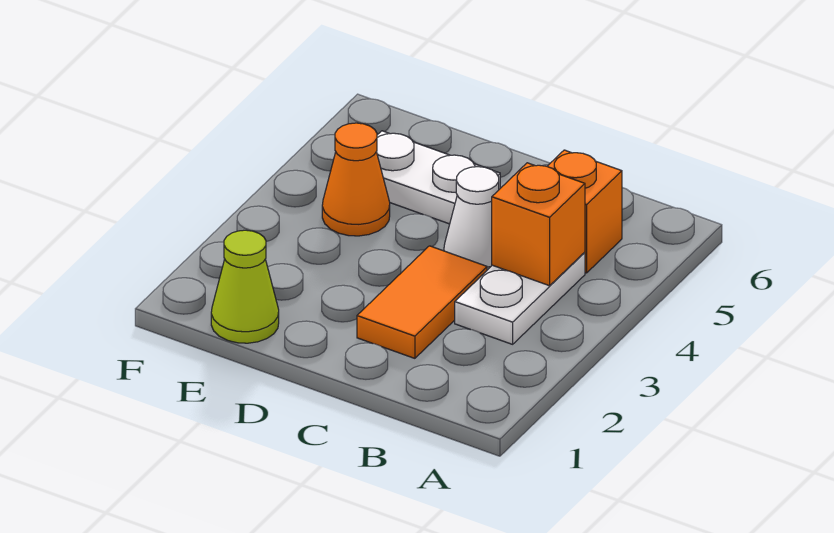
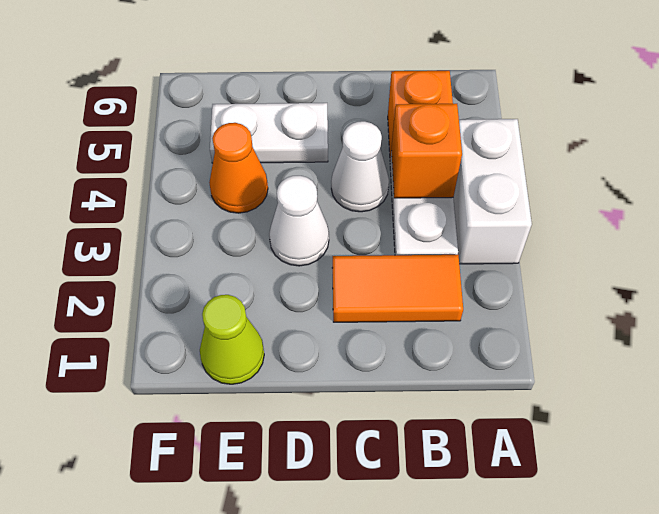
none -> white brick A3:A4 level 1
orange tile C2:C3 level 1 -> orange tile B2:C2 level 1
none -> white cone D3 level 1

